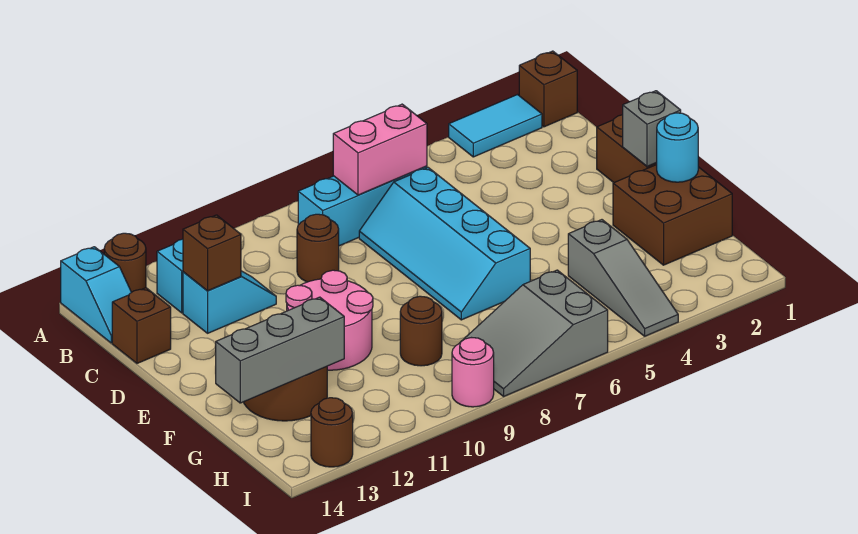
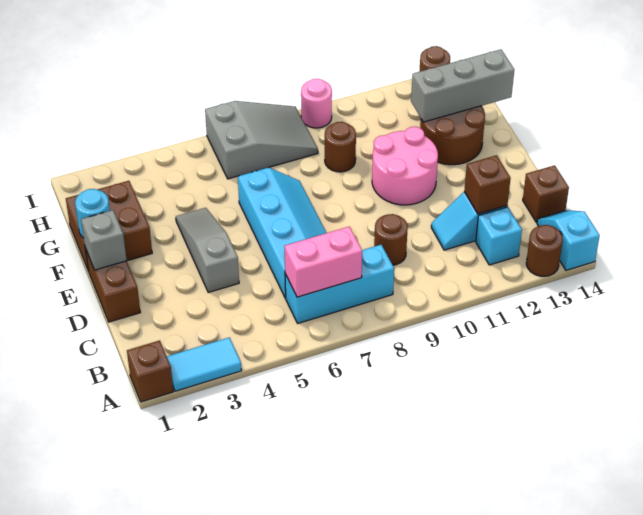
grey slope G4:I4 level 1 top G -> grey slope D4:F4 level 1 top D

